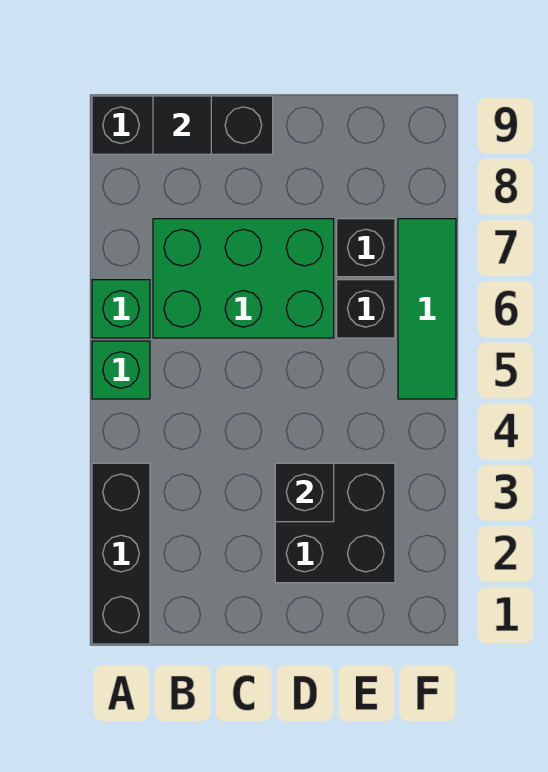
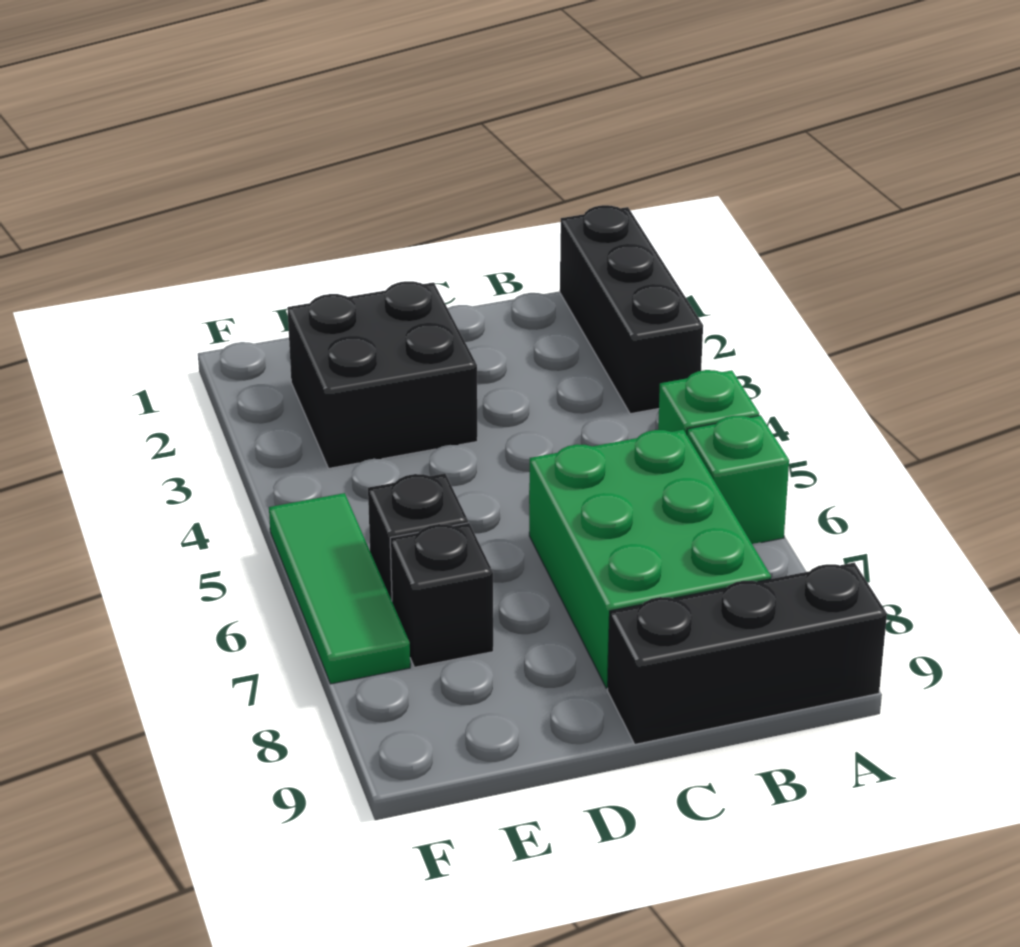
green brick B6:D7 level 1 -> green brick B6:C8 level 1
black tile B9 level 2 -> none
black brick D3 level 2 -> none

